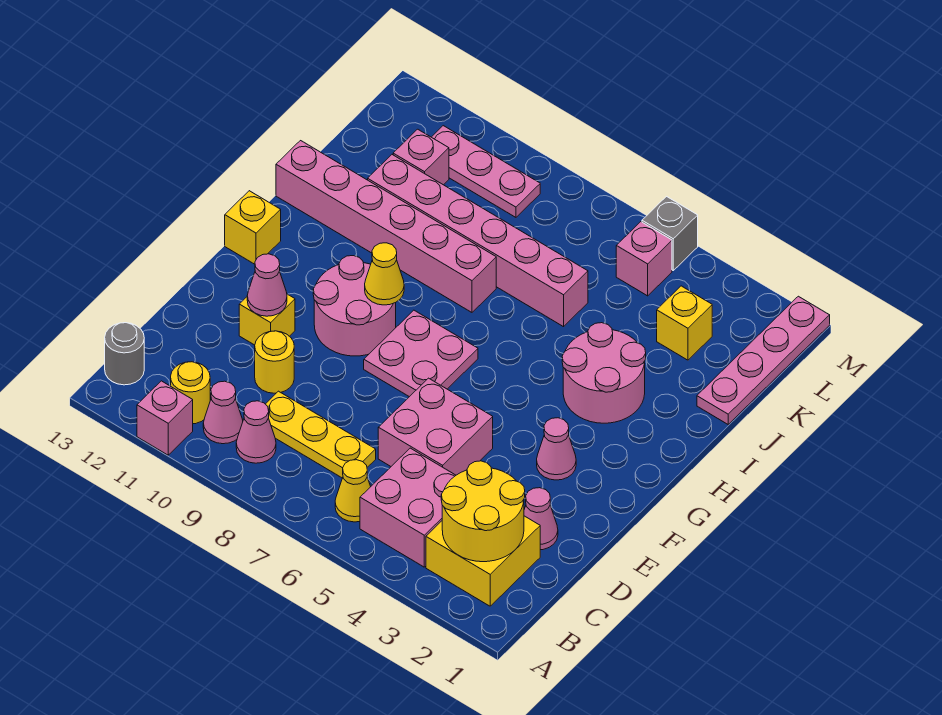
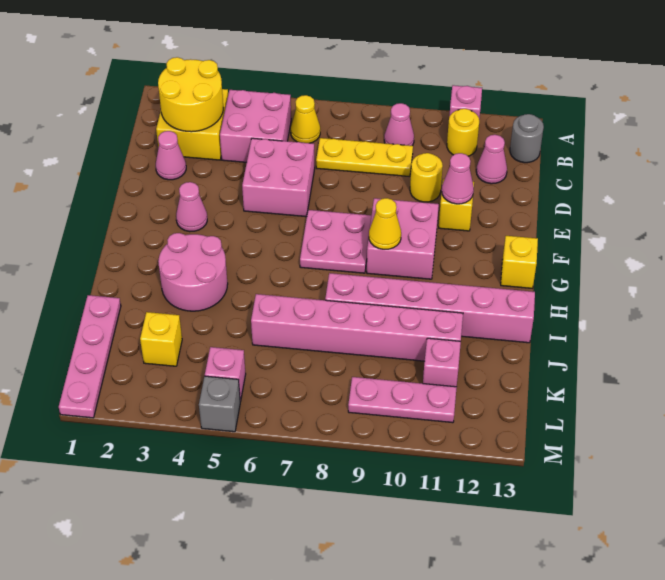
pink cone B10 level 1 -> pink cone C12 level 1
pink round brick F9:G10 level 1 -> pink brick F9:G10 level 1

